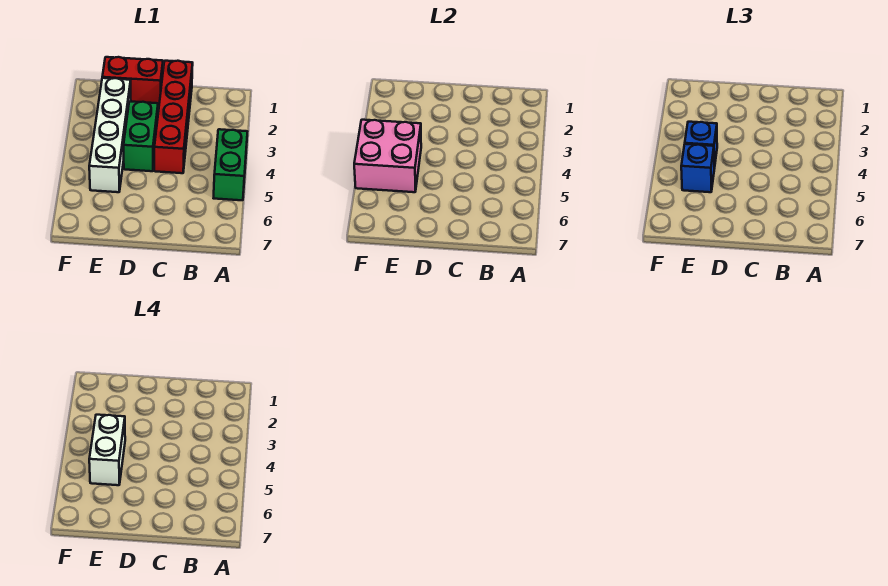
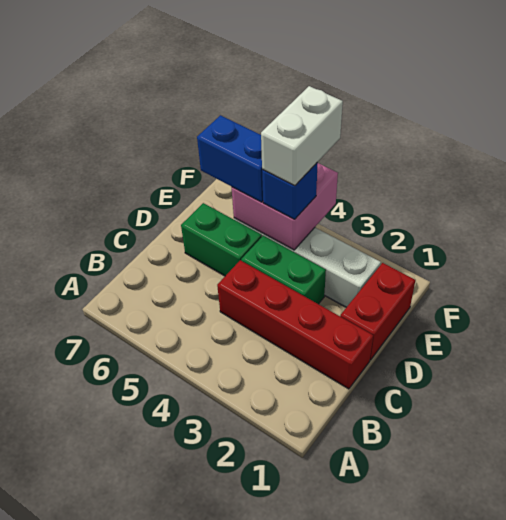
green brick A4:A5 level 1 -> green brick D5:D6 level 1
white brick E4:E5 level 4 -> white brick E4:F4 level 4
blue brick E5 level 3 -> blue brick E5:E6 level 3

